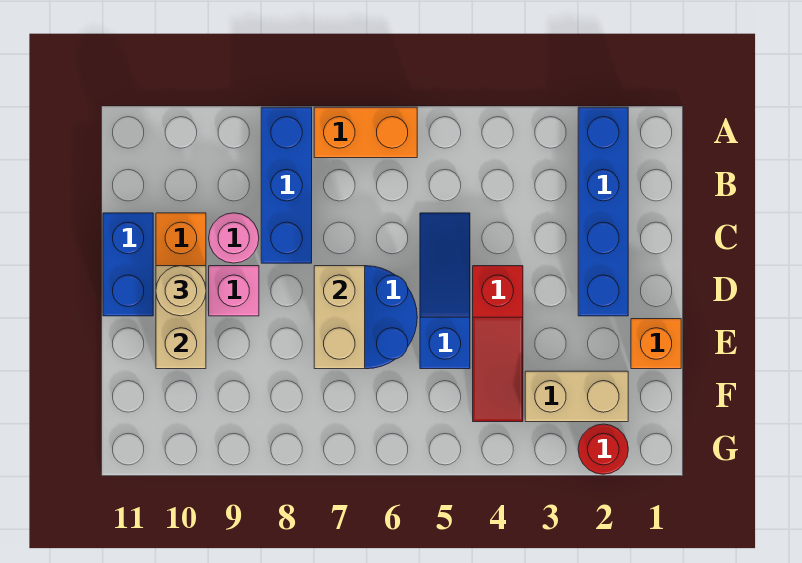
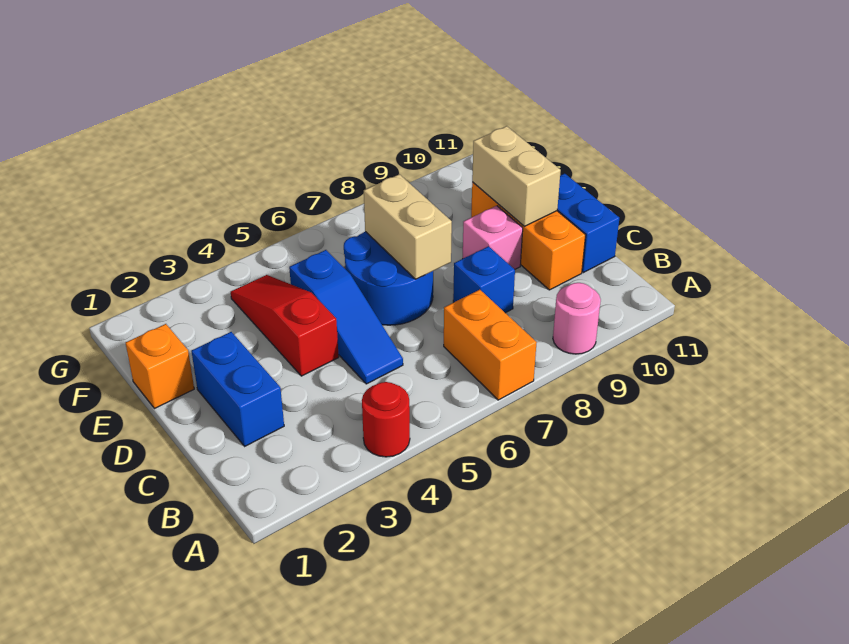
blue brick A2:D2 level 1 -> blue brick C2:D2 level 1
orange brick A6:A7 level 1 -> orange brick A7:B7 level 1
blue brick A8:C8 level 1 -> blue brick C8 level 1
pink round brick C9 level 1 -> pink round brick A9 level 1
tan round brick D10 level 3 -> none
tan brick F2:F3 level 1 -> none
red round brick G2 level 1 -> red round brick A4 level 1

